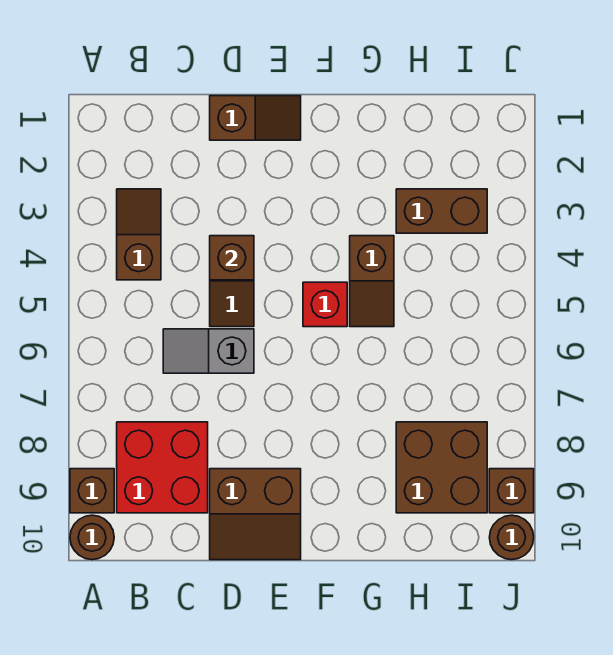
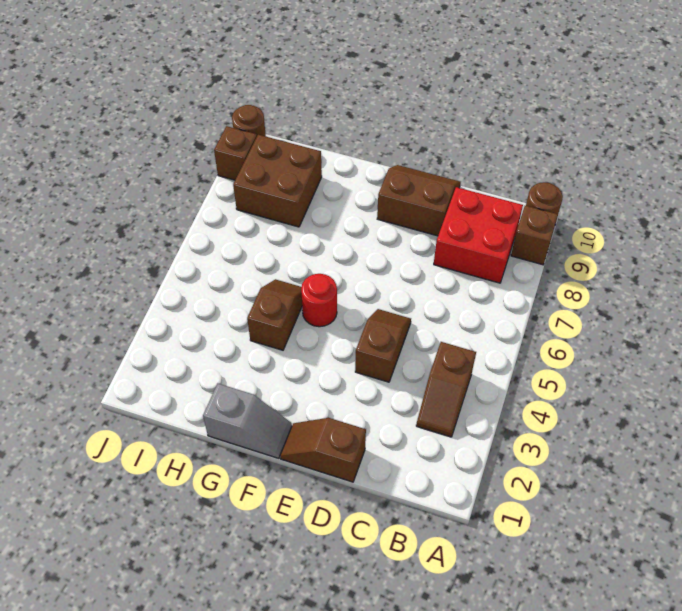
grey slope C6:D6 level 1 top D -> grey slope F1:G1 level 1 top G
brown brick D4 level 2 -> none
red brick F5 level 1 -> red round brick F5 level 1
brown brick H3:I3 level 1 -> none

